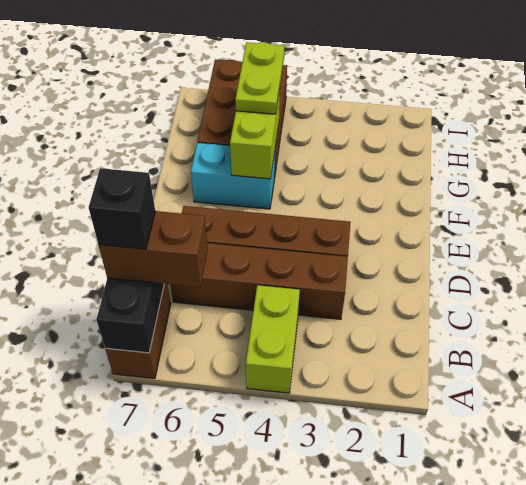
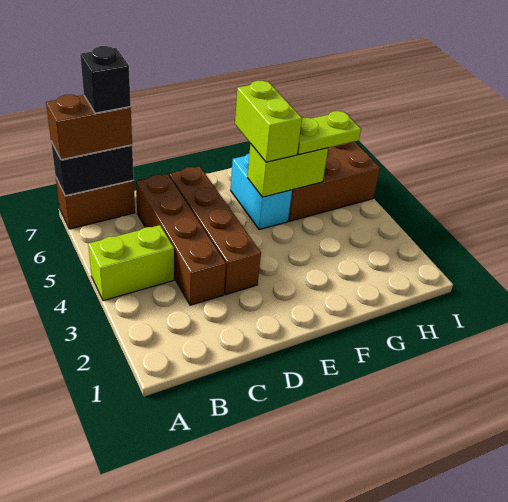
brown brick B6:B7 level 3 -> brown brick A7:B7 level 3
none -> lime brick F5:F6 level 3

